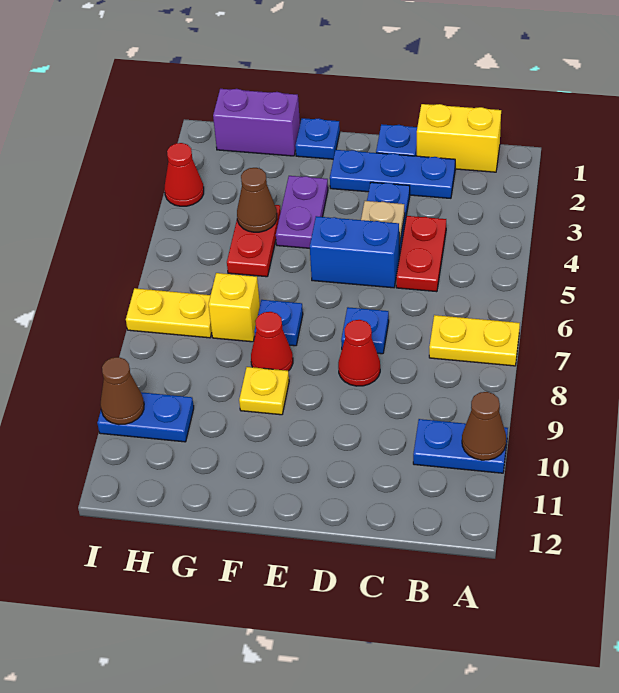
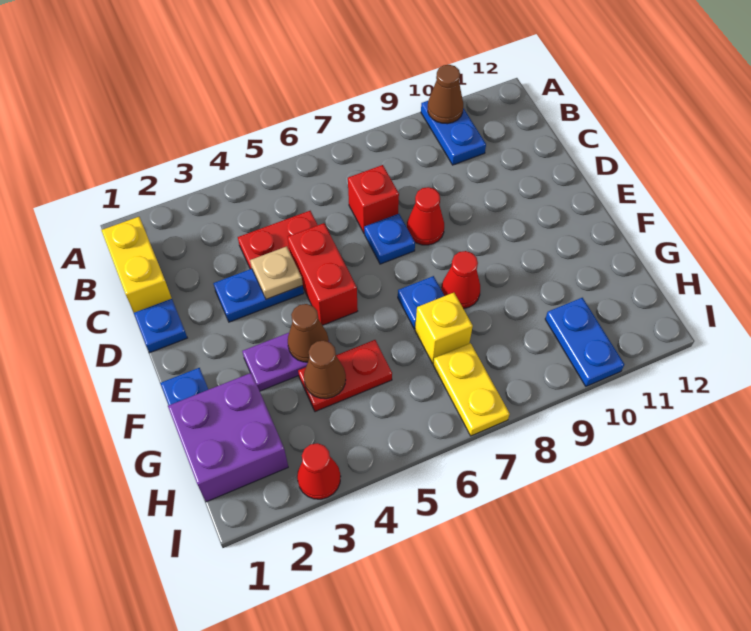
yellow plate A7:B7 level 1 -> none
blue plate C2:E2 level 1 -> none
none -> red brick C7 level 1
blue brick D5:E5 level 1 -> red brick D5:E5 level 1
yellow plate F9 level 1 -> none
purple brick G1:H1 level 1 -> purple brick G1:H2 level 1
brown cone I10 level 2 -> brown cone F4 level 2

